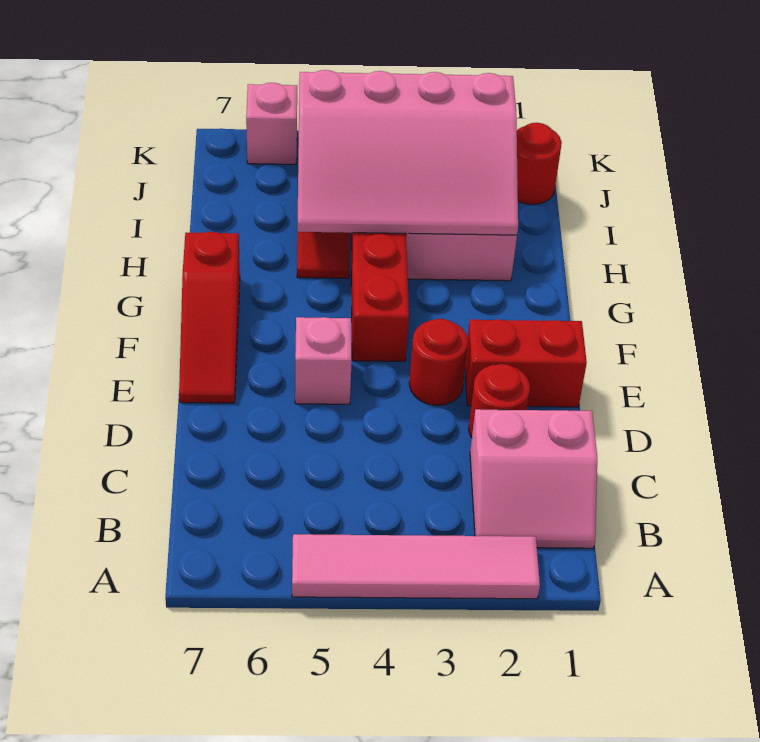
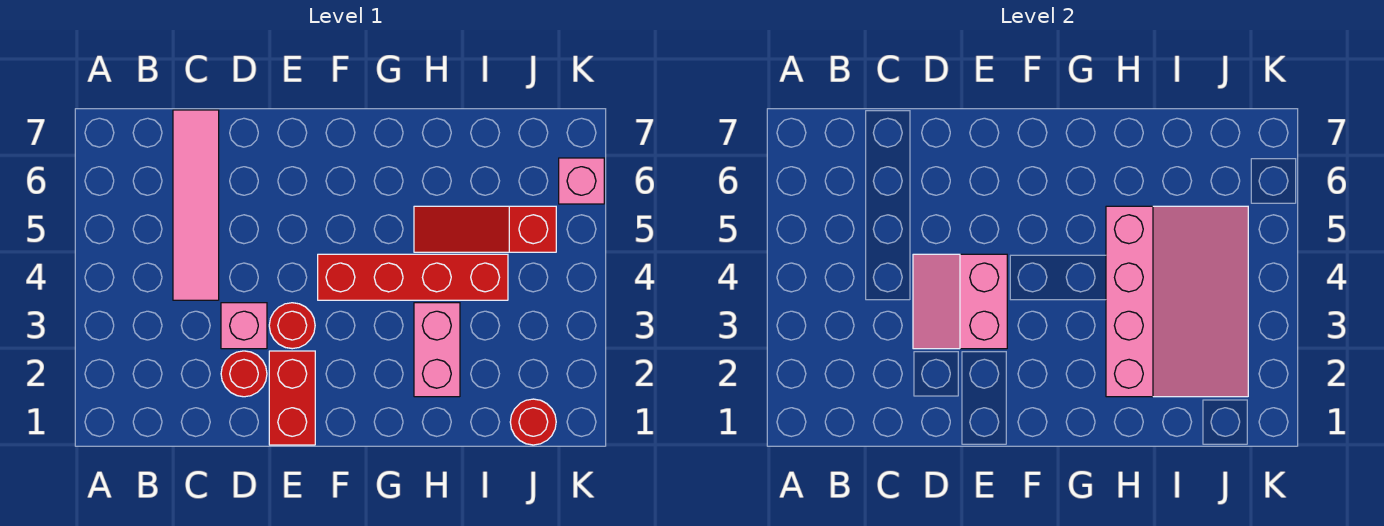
pink tile A2:A5 level 1 -> pink tile C4:C7 level 1
pink slope B1:C2 level 1 top C -> pink slope D3:E4 level 2 top E
pink brick E5 level 1 -> pink brick D3 level 1
red slope E7:G7 level 1 top G -> none
pink slope H2:J5 level 2 top J -> pink slope H2:J5 level 2 top H

